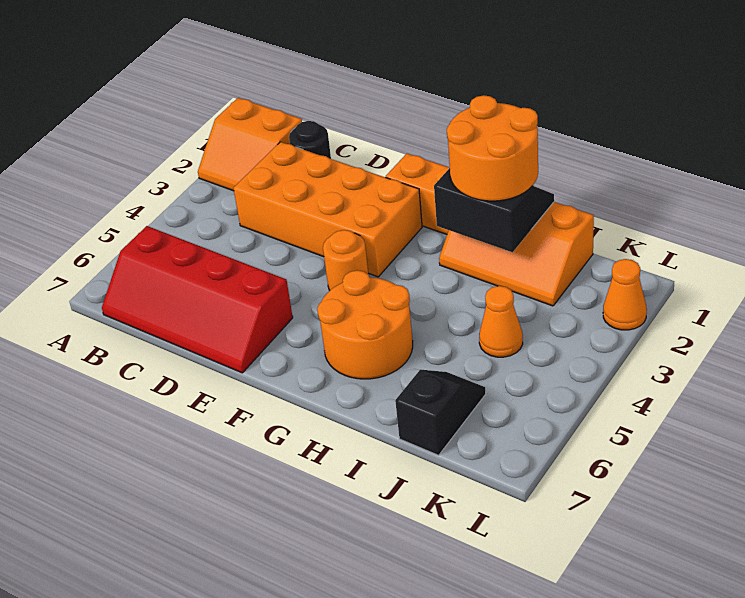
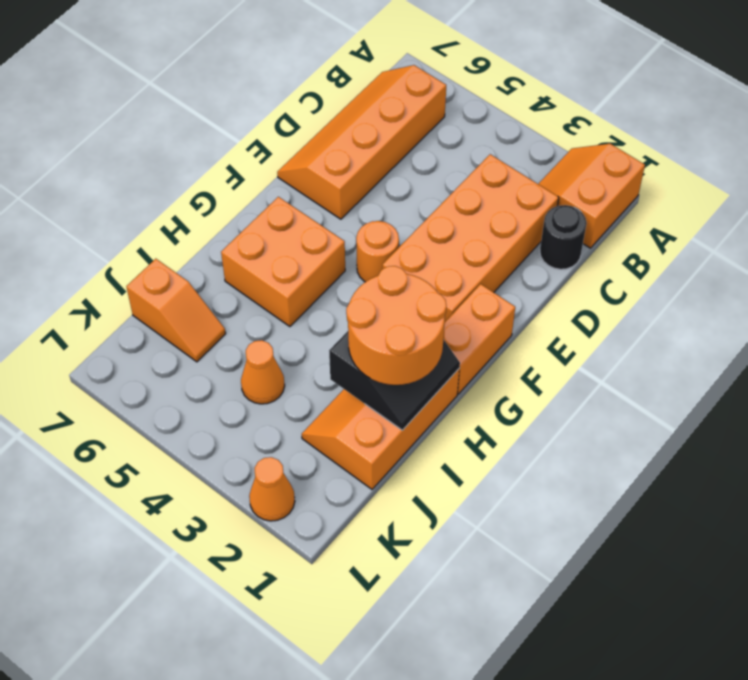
red slope B6:E7 level 1 top 6 -> orange slope B6:E7 level 1 top 6
orange round brick G5:H6 level 1 -> orange brick G5:H6 level 1
black slope J6:J7 level 1 top 7 -> orange slope J6:J7 level 1 top 7

